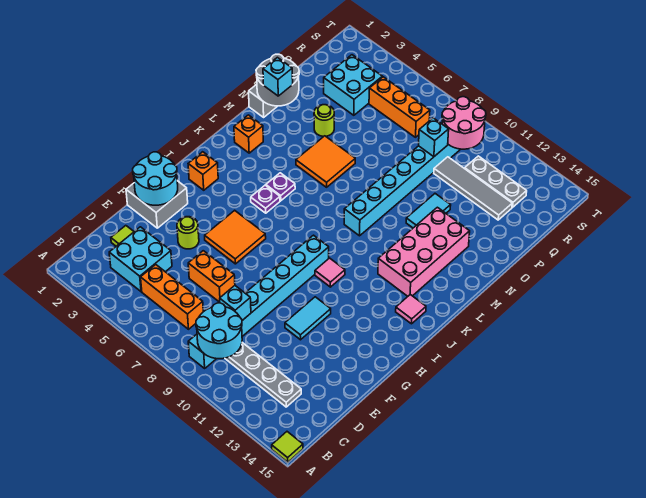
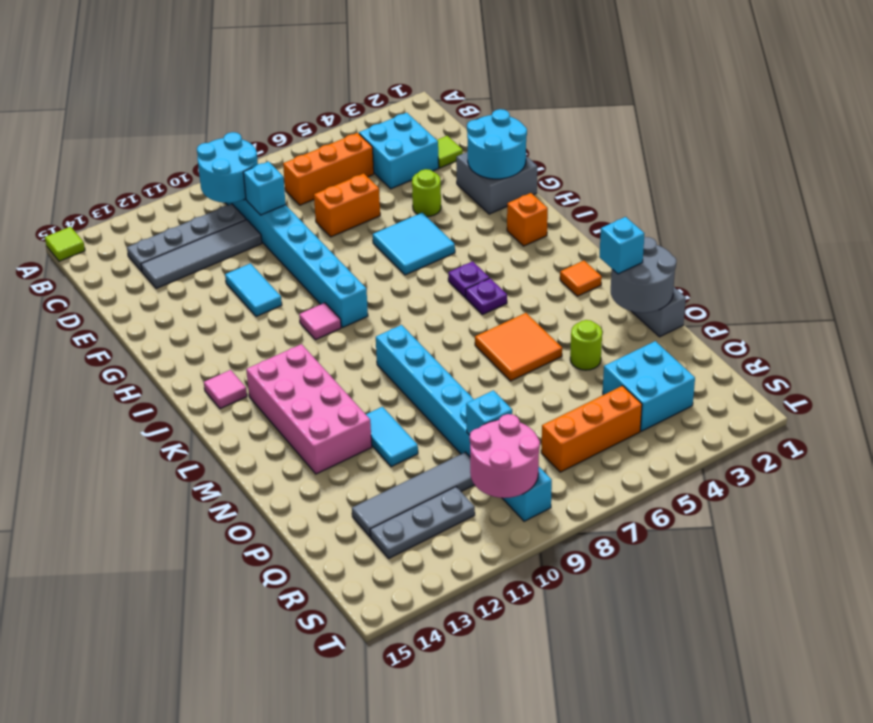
none -> grey tile D10:D13 level 1
orange tile G5:H6 level 1 -> cyan tile G5:H6 level 1
orange brick L2 level 1 -> orange tile L2 level 1

